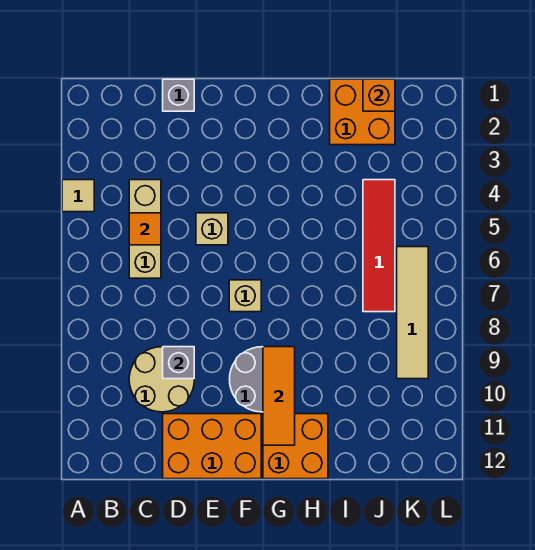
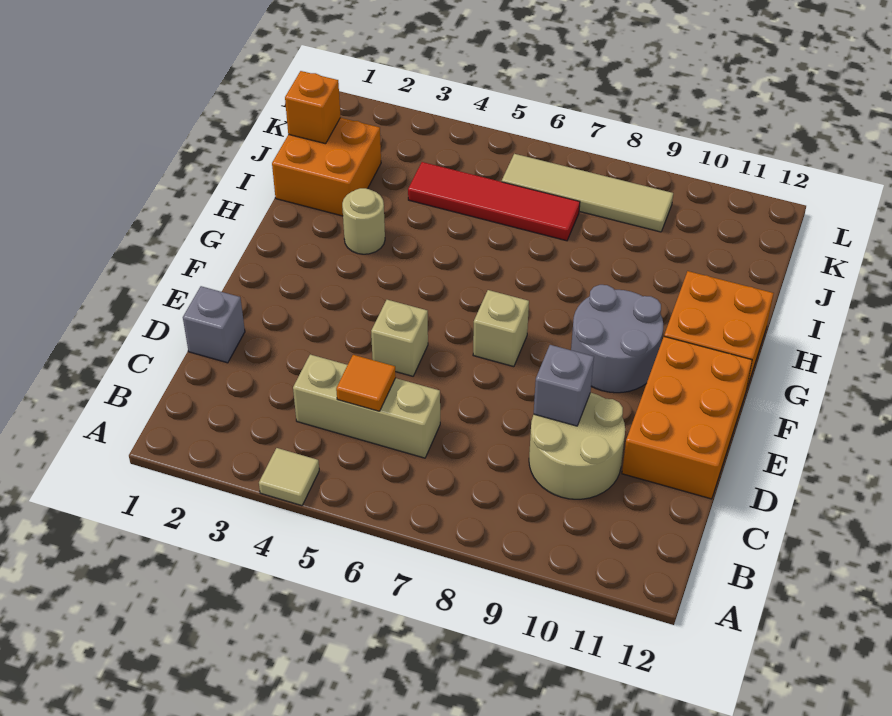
orange tile G9:G11 level 2 -> none
none -> tan round brick H3 level 1

